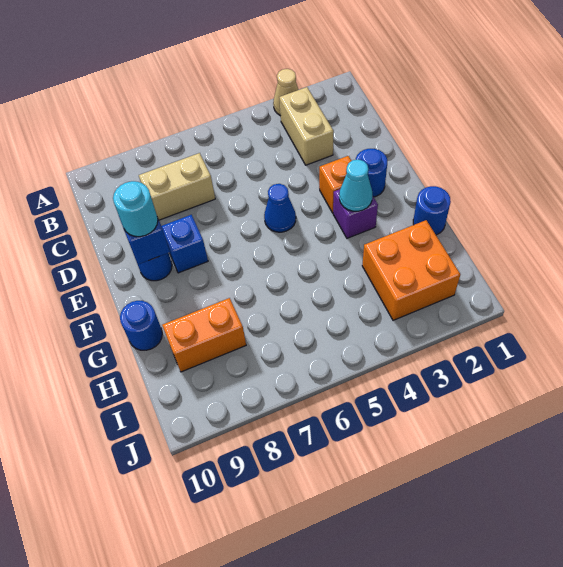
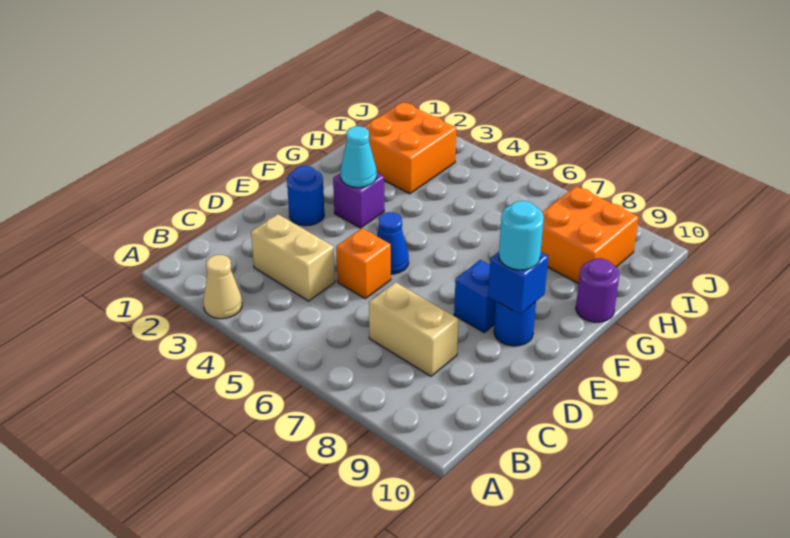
tan brick B3:C3 level 1 -> tan brick C3:C4 level 1
orange brick E3 level 1 -> orange brick D5 level 1
blue round brick G1 level 1 -> none
blue round brick G10 level 1 -> purple round brick G10 level 1
orange brick H8:H9 level 1 -> orange brick H8:I9 level 1

